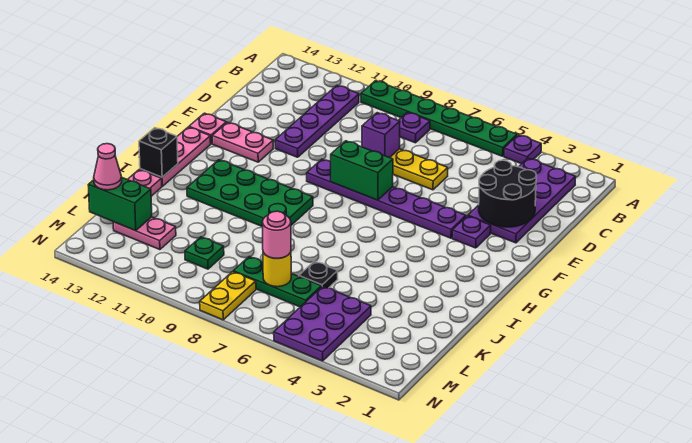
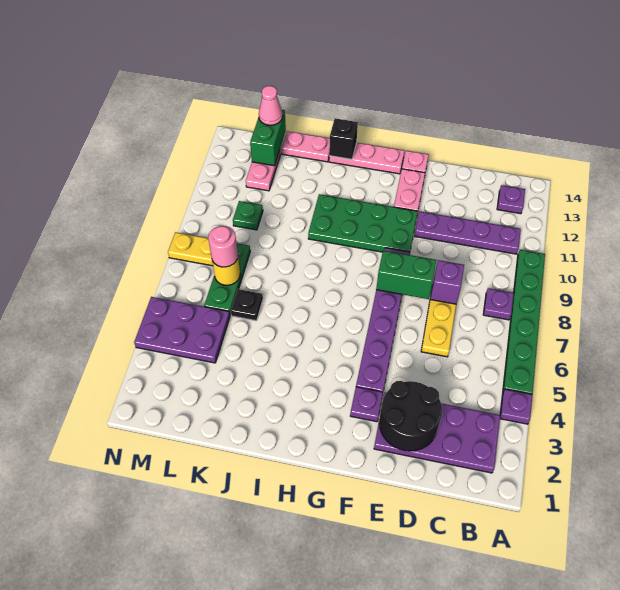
none -> purple plate B13 level 1
green brick F7:F8 level 2 -> green brick E8:F8 level 2
green plate H9:I12 level 1 -> green plate F10:I11 level 1

